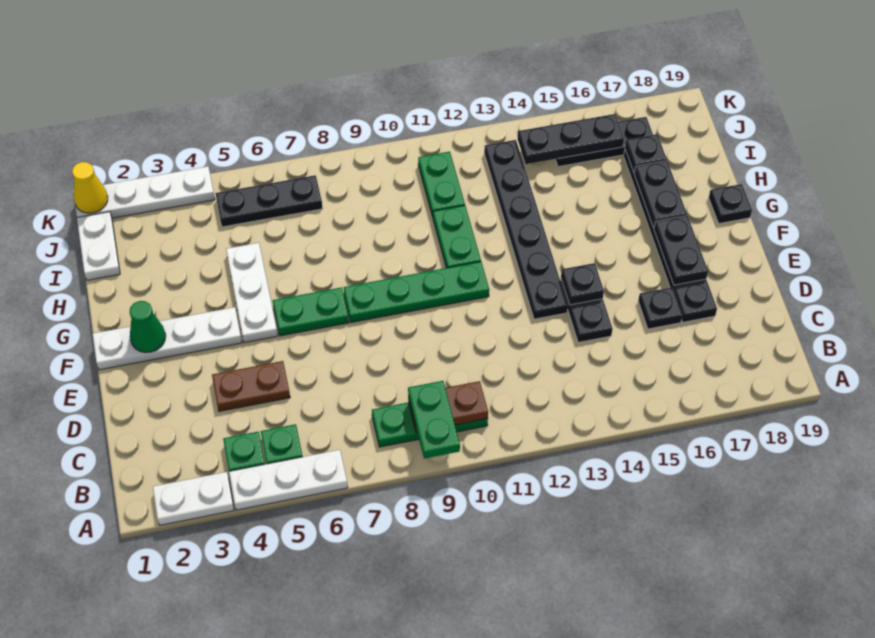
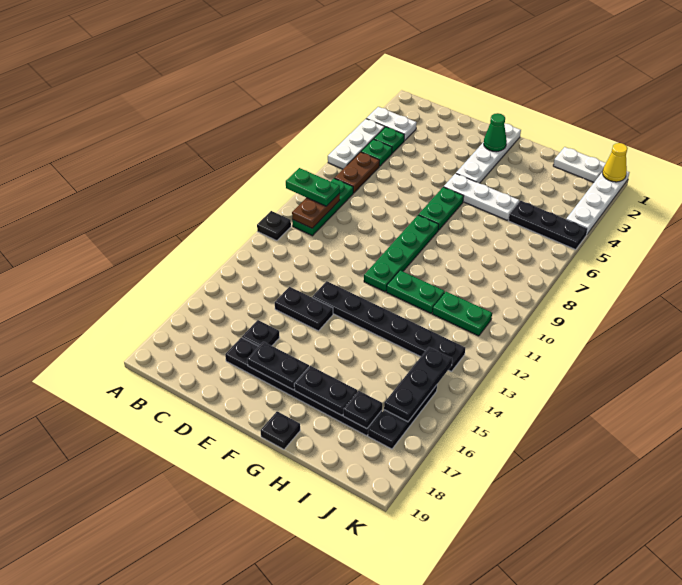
white plate A2:A3 level 1 -> white plate A3:B3 level 1
brown plate D4:D5 level 1 -> brown plate B6:B7 level 1
black plate E14 level 2 -> black plate A11 level 1
black plate J5:J7 level 1 -> black plate I5:K5 level 1

